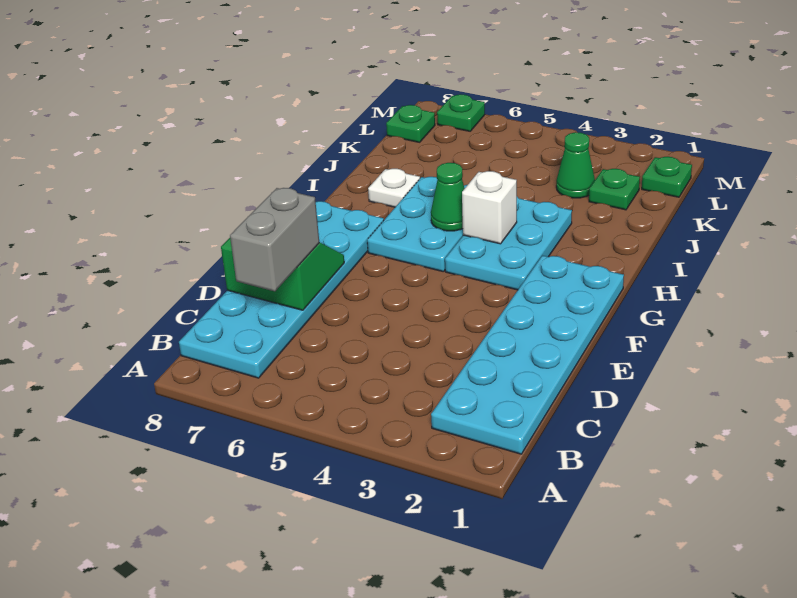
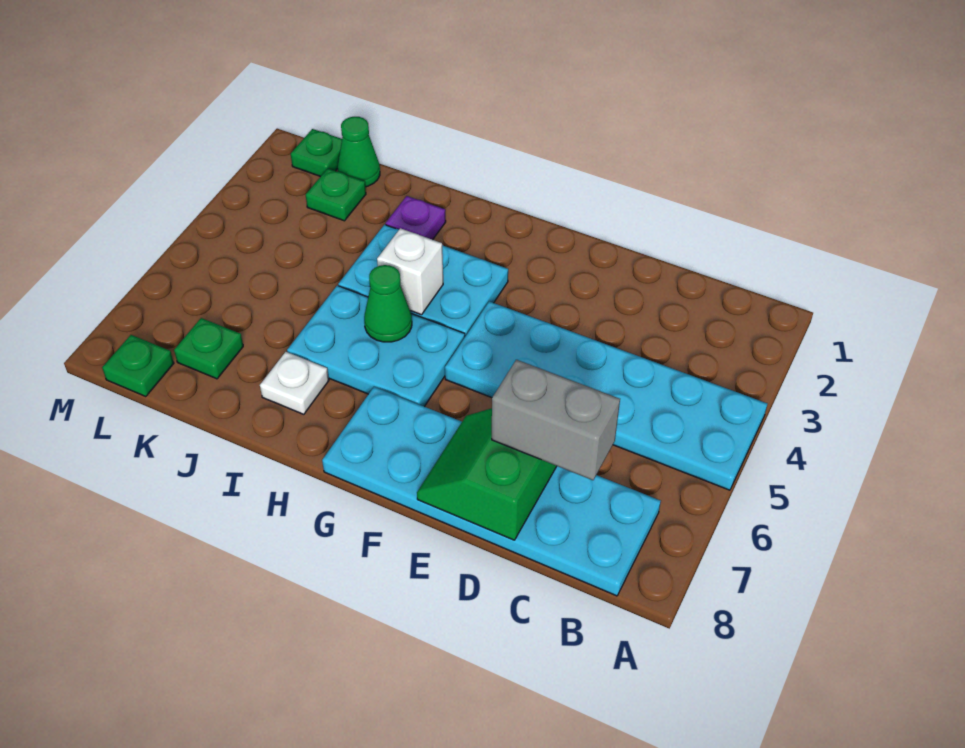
cyan plate B1:G2 level 1 -> cyan plate A4:F5 level 1
none -> purple plate I2 level 1
green cone K3 level 1 -> green cone K1 level 1
green plate M7 level 1 -> green plate K7 level 1

